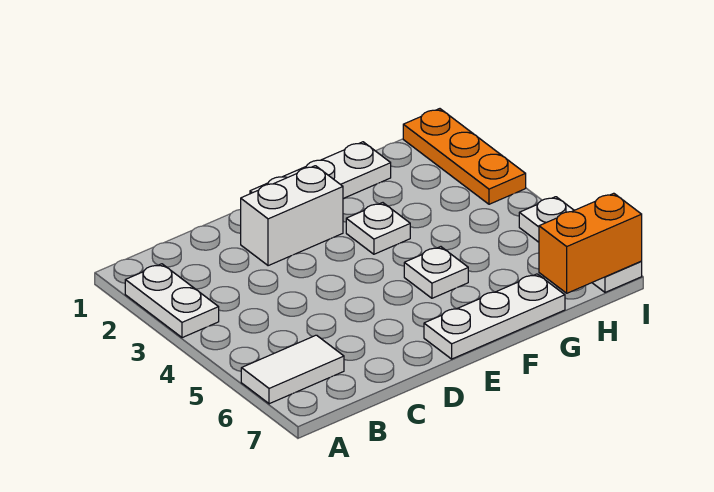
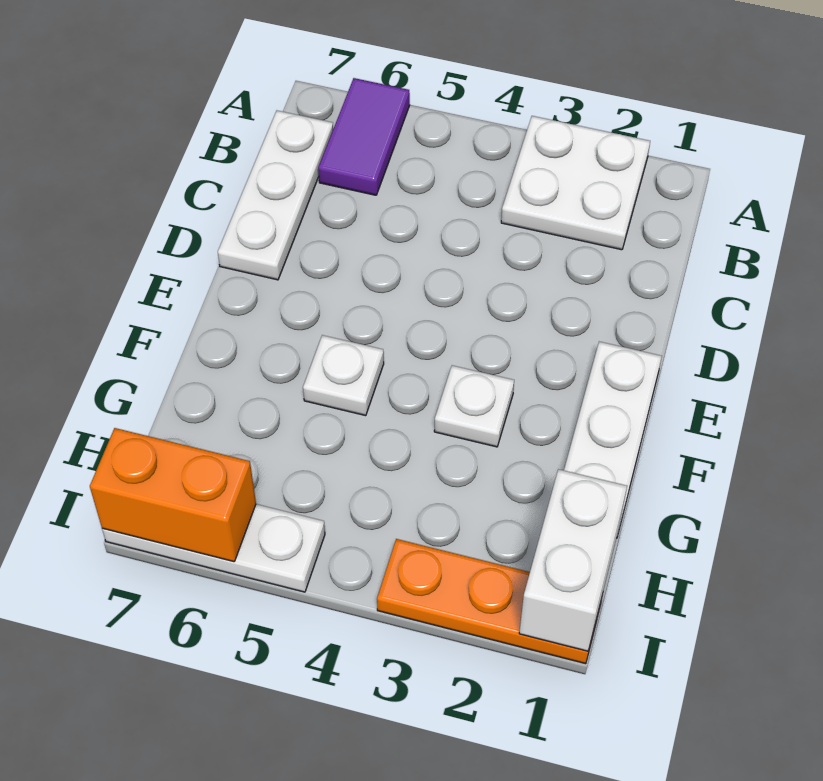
white plate A2:A3 level 1 -> white plate A2:B3 level 1
white tile A6:B6 level 1 -> purple tile A6:B6 level 1
white brick D2:E2 level 1 -> white brick H1:I1 level 2
white plate E7:G7 level 1 -> white plate B7:D7 level 1
orange brick H7:I7 level 2 -> orange brick I6:I7 level 2

